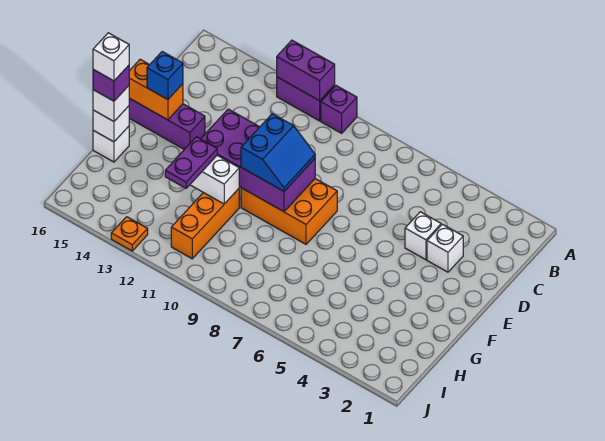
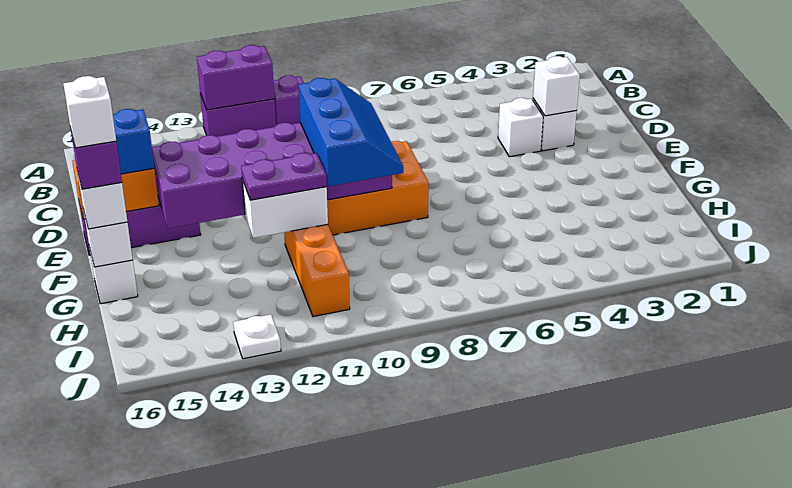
none -> white brick D3 level 2
purple brick E9:F12 level 2 -> purple brick E9:F14 level 2
blue slope E9:F10 level 3 top 10 -> blue slope E9:G10 level 3 top 10
purple plate G12:H12 level 3 -> purple plate G11:G12 level 3
orange plate J13 level 1 -> white plate J13 level 1

